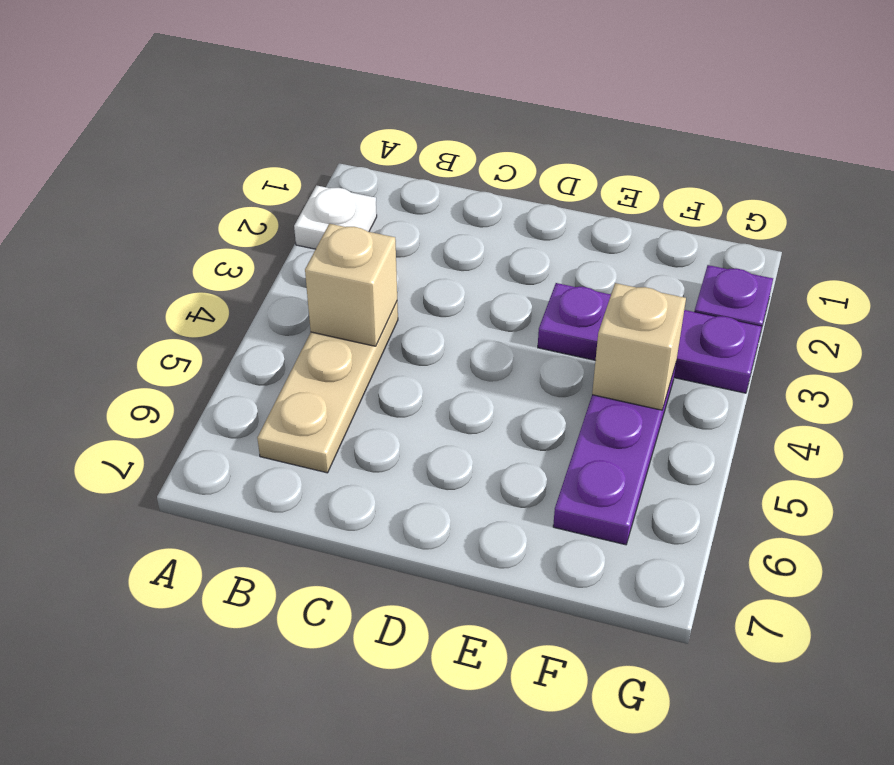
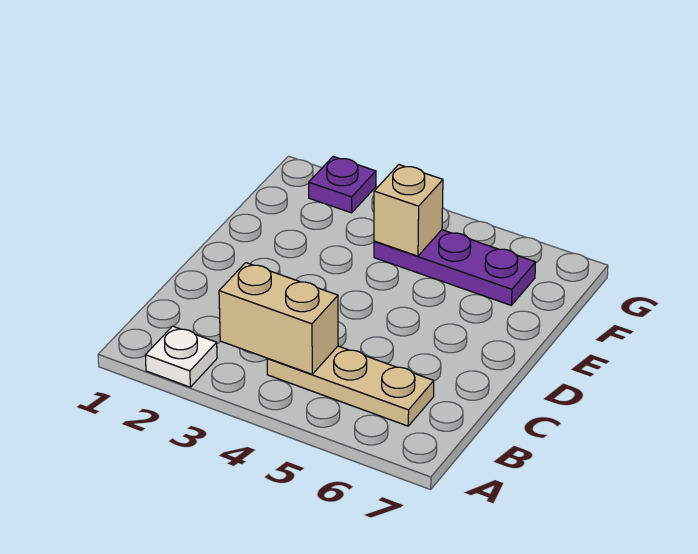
tan brick B4 level 2 -> tan brick B3:B4 level 2
purple plate E3:G3 level 1 -> none

